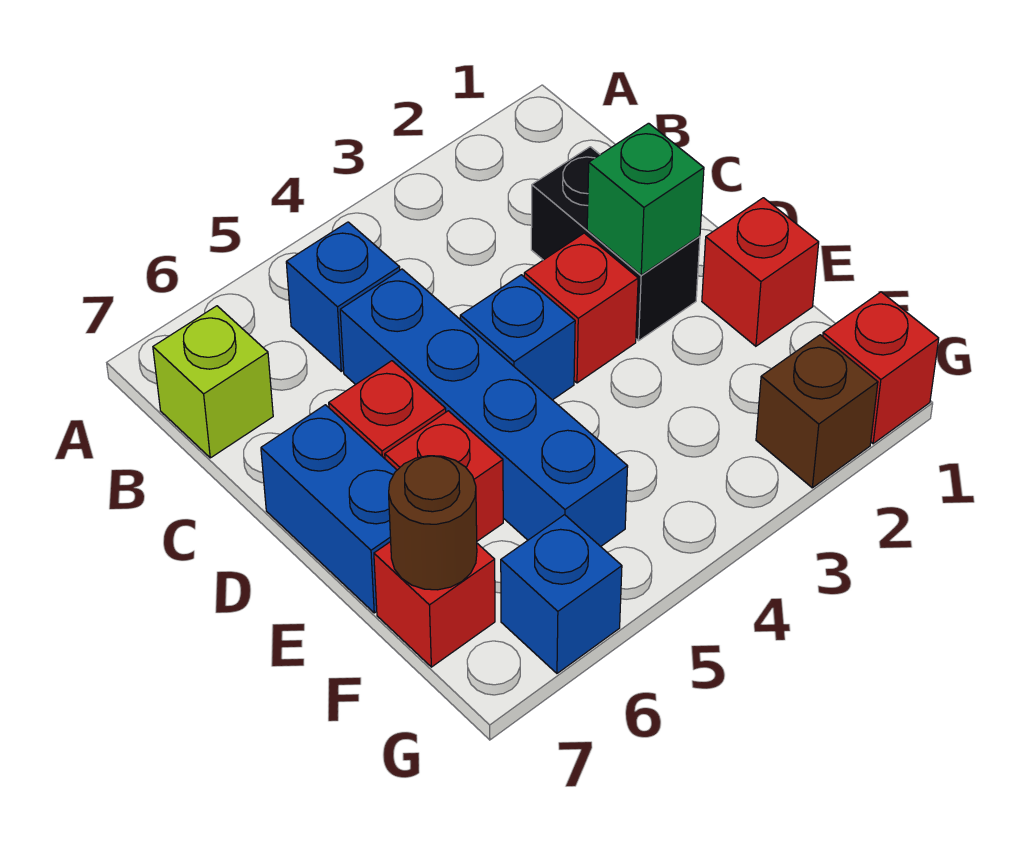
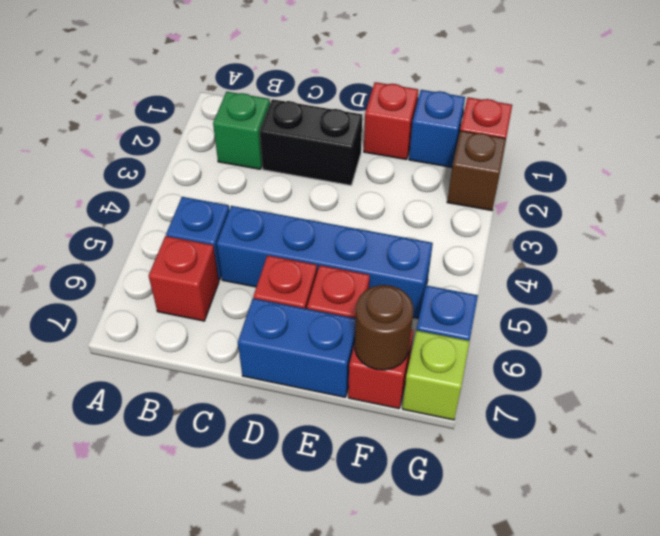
lime brick B7 level 1 -> lime brick G7 level 1
green brick D2 level 2 -> green brick B2 level 1
red brick D3 level 1 -> red brick B6 level 1
blue brick D4 level 1 -> blue brick F1 level 1

